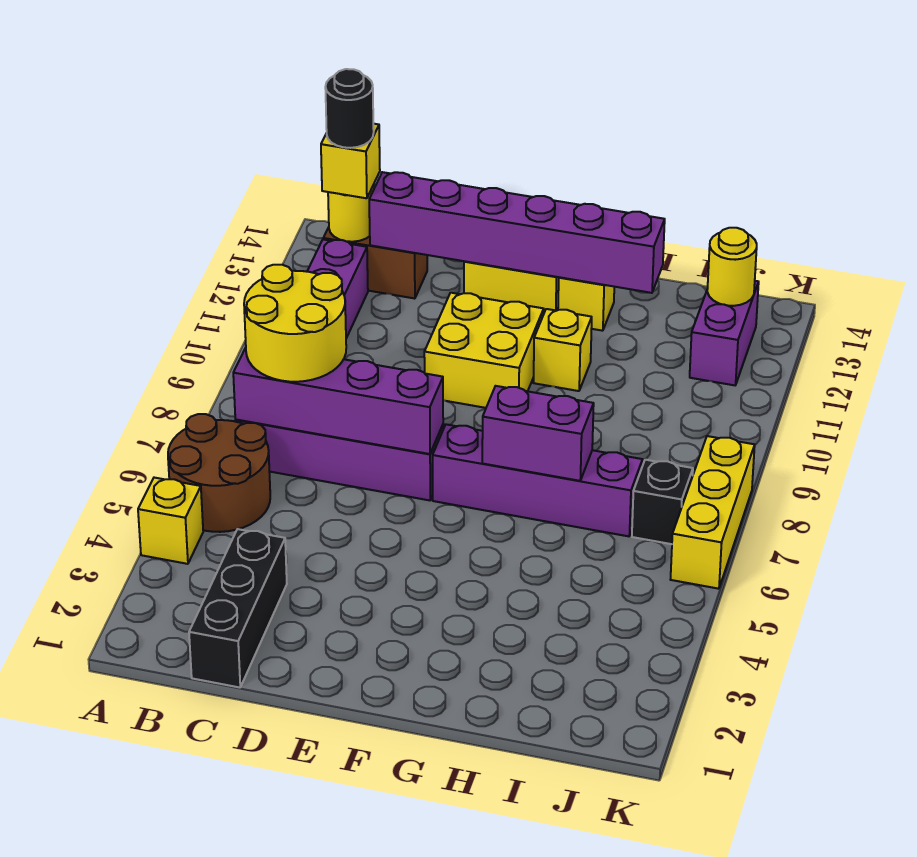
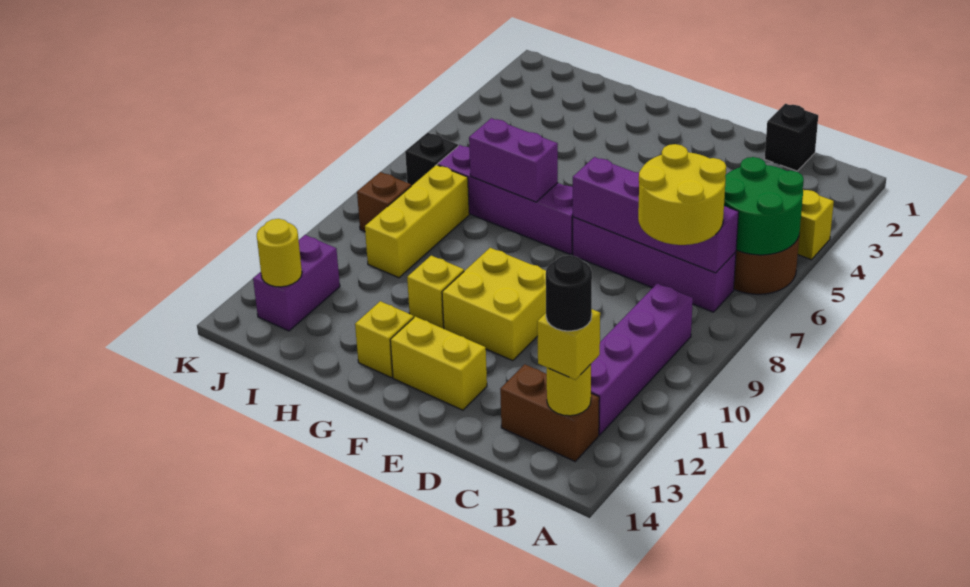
none -> green round brick A5:B6 level 2
black brick C1:C3 level 1 -> black brick C1 level 1
purple brick C13:H13 level 2 -> none
none -> brown brick J9 level 1
yellow brick K6:K8 level 1 -> yellow brick I8:I10 level 1

